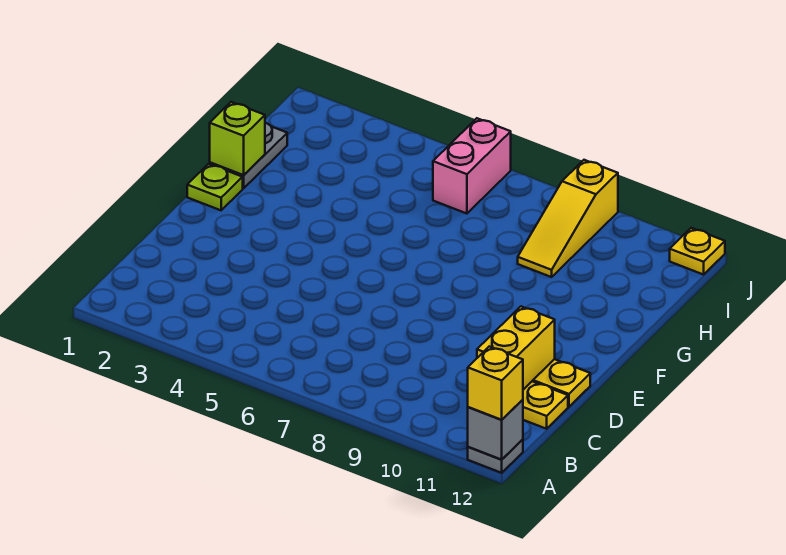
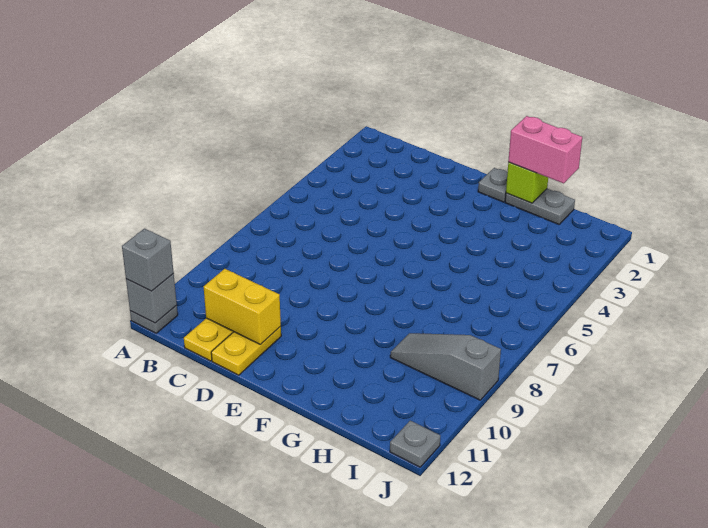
yellow brick A12 level 3 -> grey brick A12 level 3
lime plate F1 level 1 -> grey plate F1 level 1
yellow slope H9:J9 level 1 top J -> grey slope H9:J9 level 1 top J
pink brick I6:J6 level 1 -> pink brick G1:H1 level 3
yellow plate J12 level 1 -> grey plate J12 level 1

